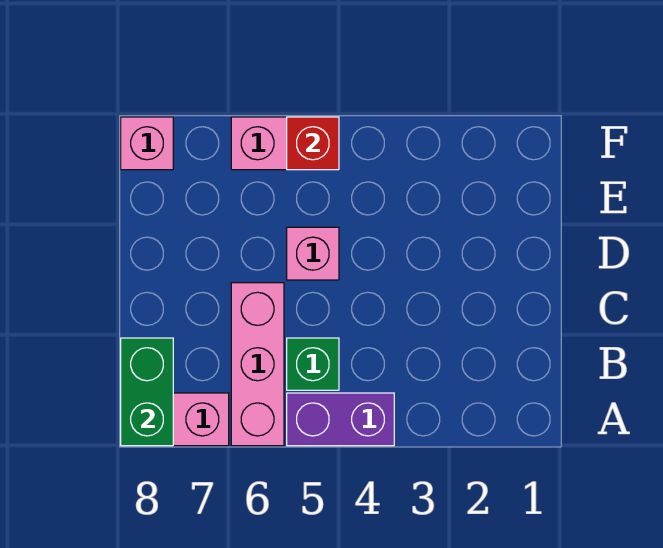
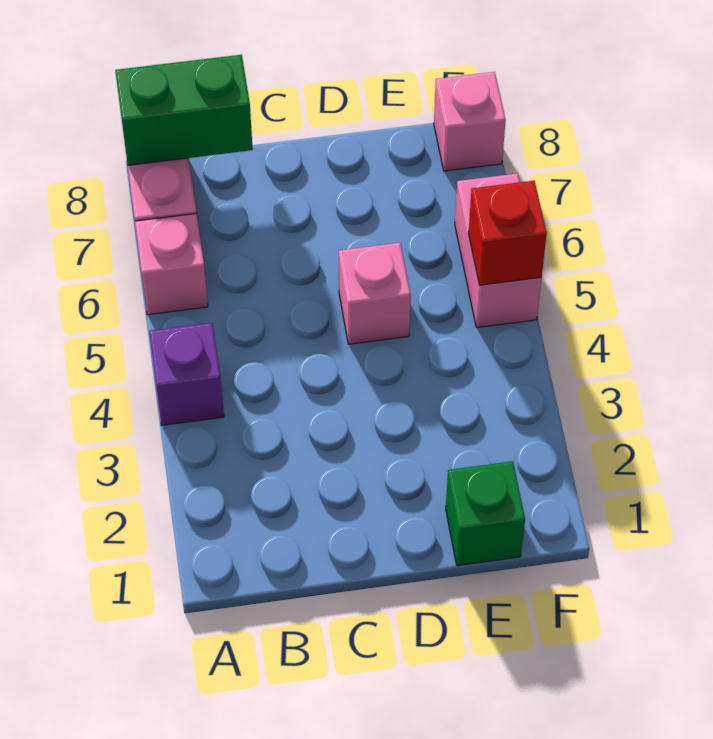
purple brick A4:A5 level 1 -> purple brick A4 level 1
pink brick A6:C6 level 1 -> pink brick A6 level 1
green brick B5 level 1 -> green brick E1 level 1

